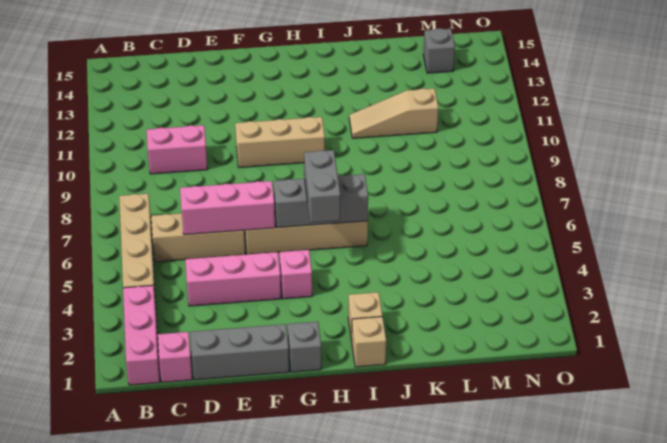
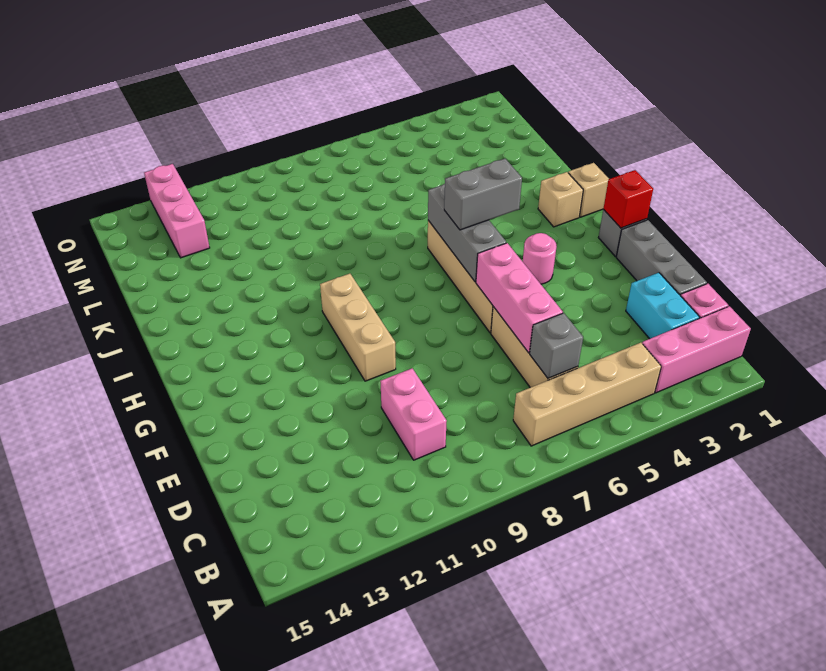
none -> cyan brick C2:D2 level 1
pink brick D4:F4 level 1 -> pink brick M13:O13 level 1
none -> red brick G1 level 2
pink brick G4 level 1 -> pink round brick G4 level 1
tan slope J11:L11 level 1 top L -> none
grey brick M14 level 1 -> grey brick C6 level 2

